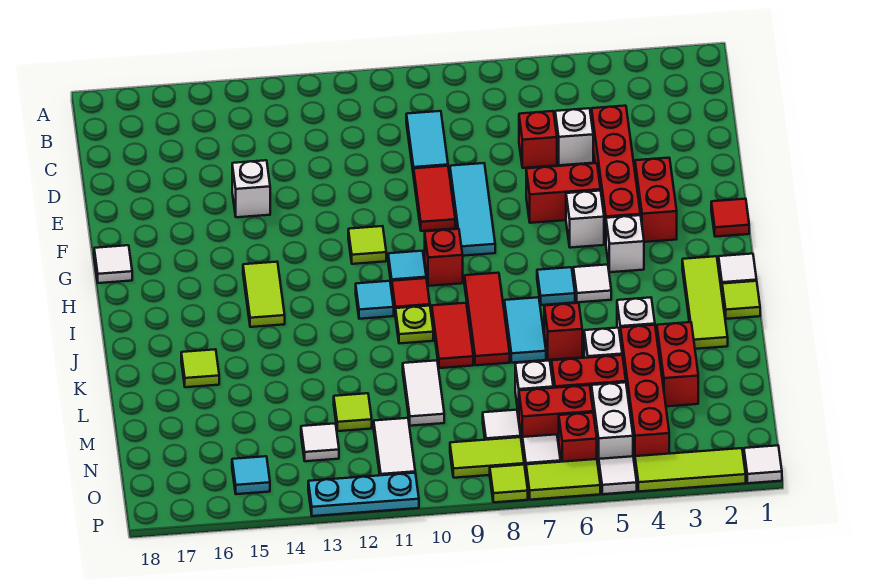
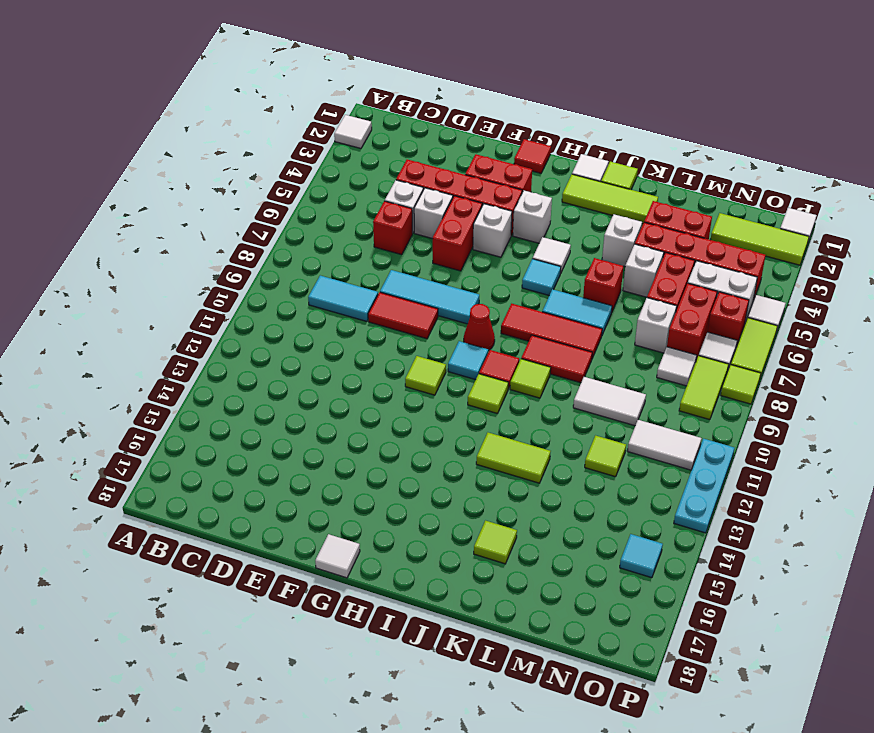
white brick E14 level 1 -> white brick E5 level 1
red brick H9 level 1 -> red cone H9 level 1
lime tile H14:I14 level 1 -> lime tile J13:K13 level 1
cyan tile I11 level 1 -> lime tile I11 level 1
lime plate J10 level 1 -> lime tile J10 level 1
white tile N13 level 1 -> white tile A2 level 1
lime tile P2:P4 level 1 -> lime tile N2:P2 level 1

